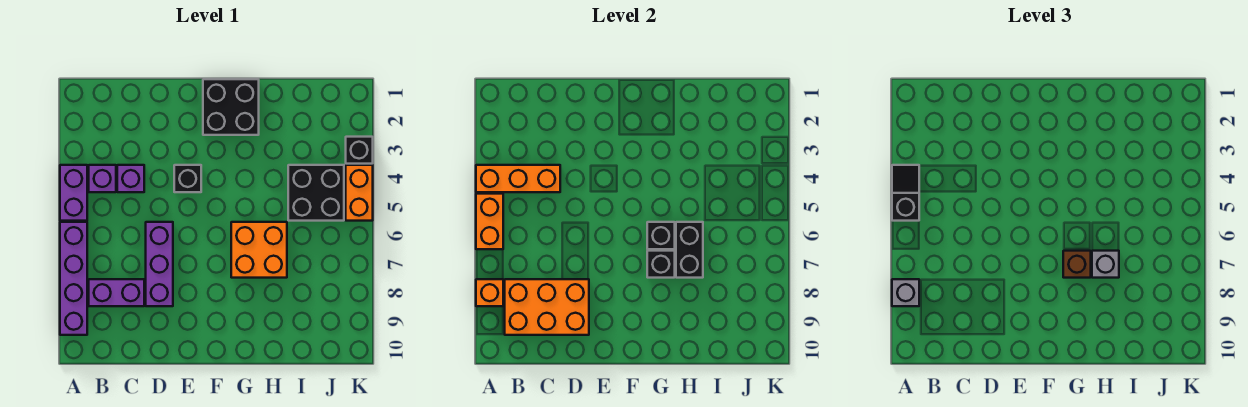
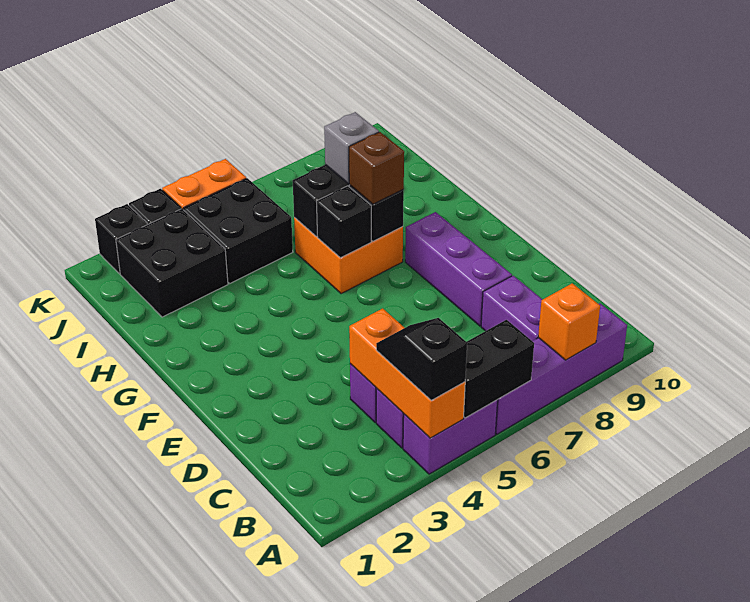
black slope A4:A5 level 3 top 5 -> black slope A4:B4 level 3 top A
orange brick A5:A6 level 2 -> black brick A5:A6 level 2
grey brick A8 level 3 -> none
orange brick B8:D9 level 2 -> none
purple brick D6:D8 level 1 -> purple brick D8:F8 level 1
black brick E4 level 1 -> black brick K2 level 1
black brick F1:G2 level 1 -> black brick I2:J3 level 1

